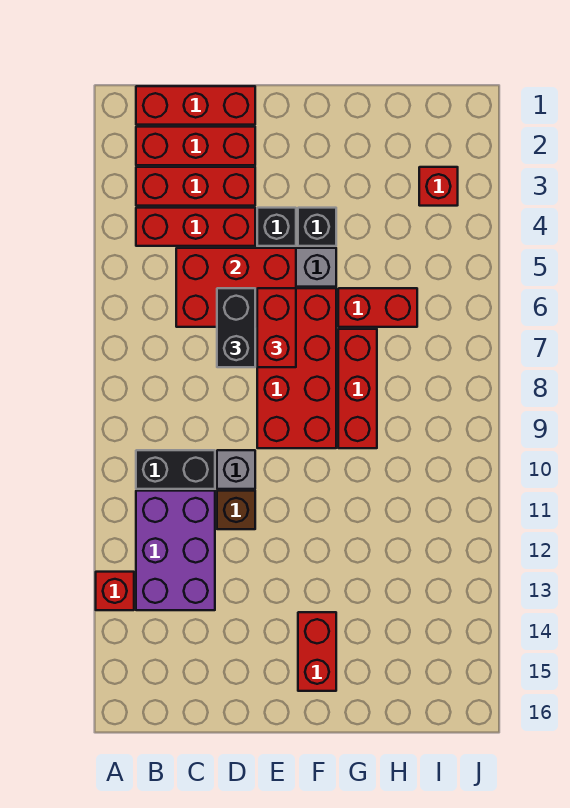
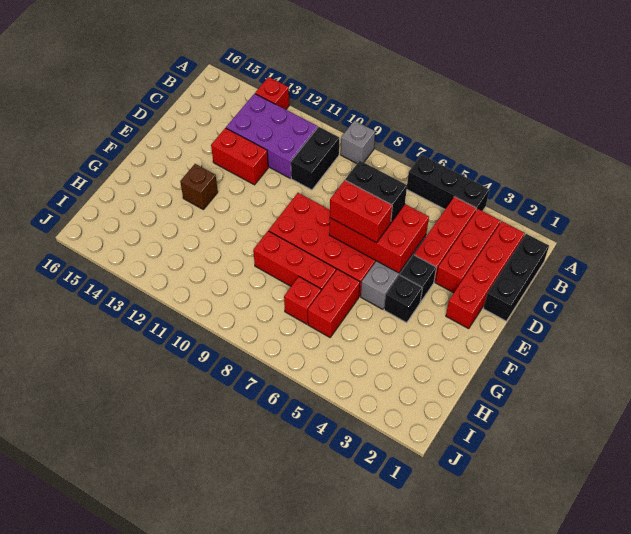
none -> black brick A4:A6 level 1
red brick B1:D1 level 1 -> black brick B1:D1 level 1
red brick B2:D2 level 1 -> red brick B2:E2 level 1
red brick C5:E6 level 2 -> red brick D5:E7 level 2
grey brick D10 level 1 -> grey brick A9 level 1
brown brick D11 level 1 -> brown brick F13 level 1
red brick F14:F15 level 1 -> red brick D12:D13 level 1
red brick I3 level 1 -> red brick H7 level 1

